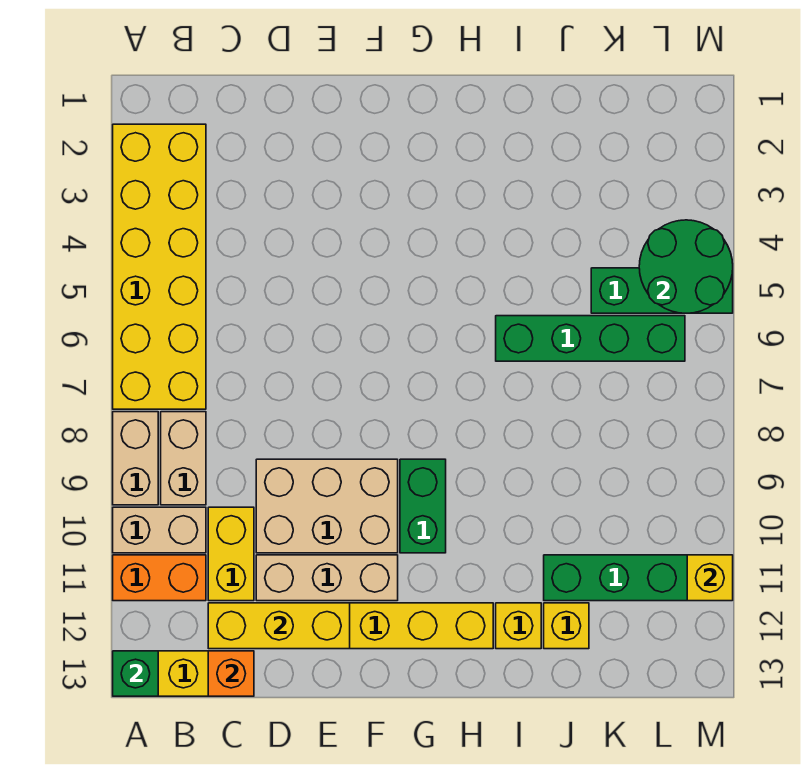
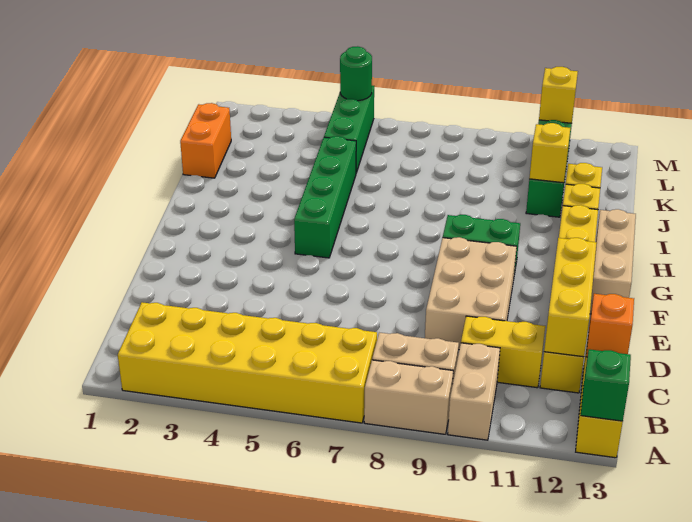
orange brick A11:B11 level 1 -> orange brick J1:K1 level 1
tan brick D11:F11 level 1 -> tan brick F13:H13 level 1
green brick I6:L6 level 1 -> green brick G5:J5 level 1
none -> yellow brick J11 level 2
green round brick L4:M5 level 2 -> green round brick M5 level 2

